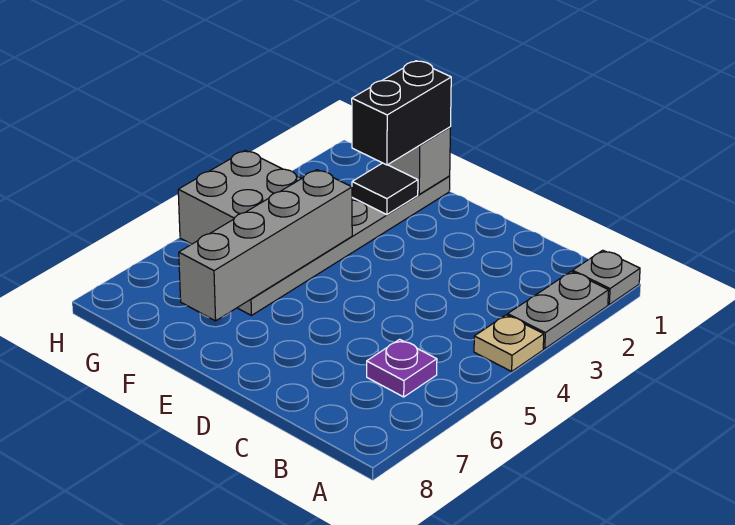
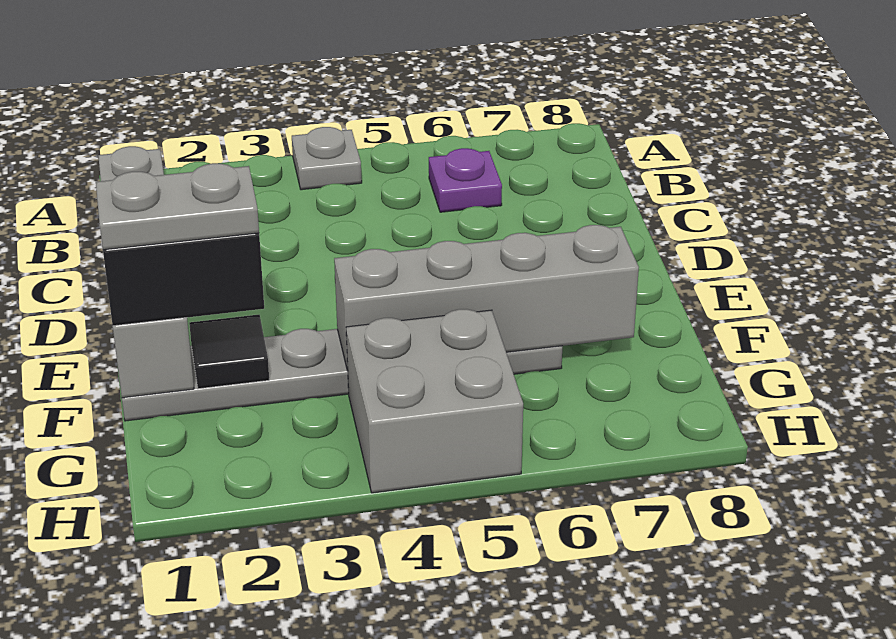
grey plate A2:A3 level 1 -> grey plate F1:F2 level 4
tan plate A4 level 1 -> grey plate A4 level 1

